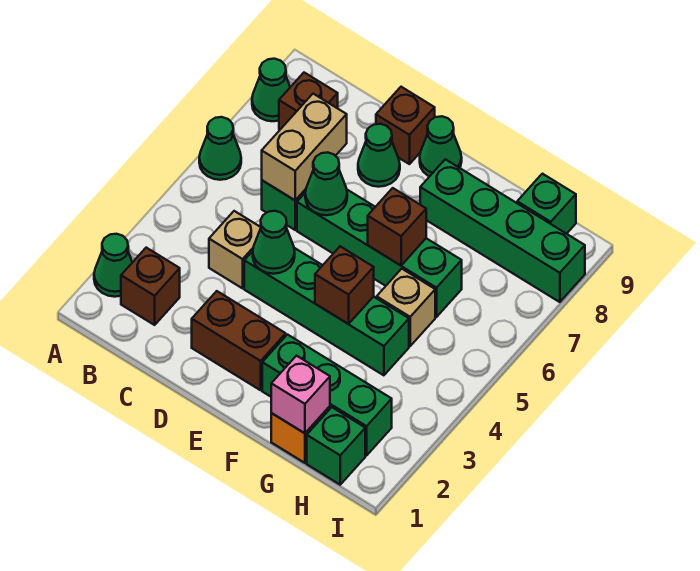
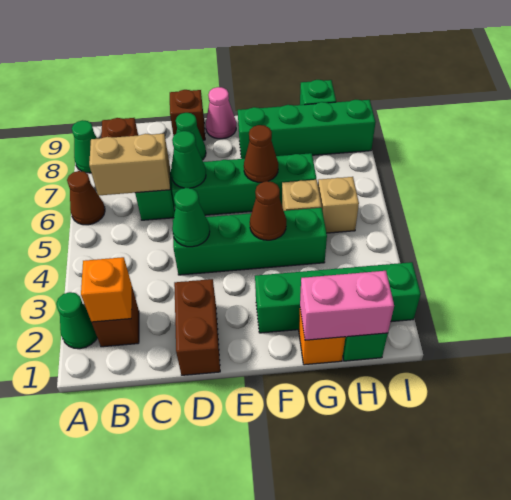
green cone A6 level 1 -> brown cone A6 level 1
none -> orange brick B2 level 2
tan brick C4 level 1 -> tan brick H5 level 1
tan brick C6:C7 level 2 -> tan brick B6:C6 level 2
brown brick D2:E2 level 1 -> brown brick D1:D2 level 1
green cone E9 level 1 -> pink cone E9 level 1
green brick F2:H2 level 1 -> green brick F2:I2 level 1
brown brick F4 level 2 -> brown cone F4 level 2
brown brick F6 level 2 -> brown cone F6 level 2
pink brick G1 level 2 -> pink brick G1:H1 level 2

